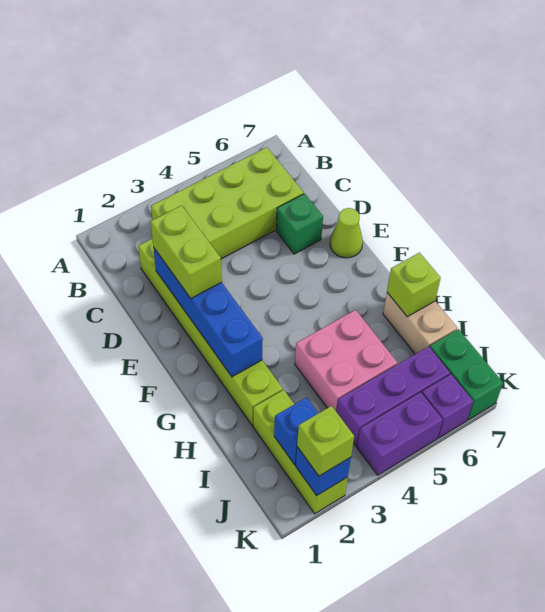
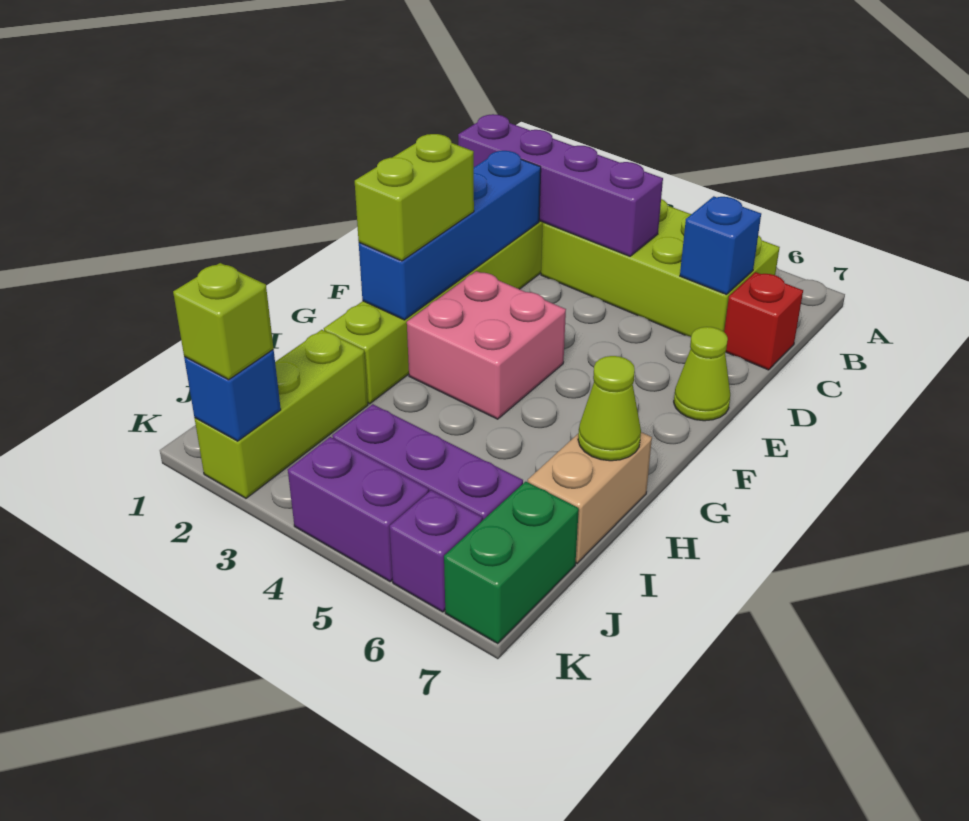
none -> purple brick C1:C4 level 2
none -> red brick C7 level 1
lime brick D2:E2 level 3 -> lime brick F2:G2 level 3
green brick D6 level 1 -> none
pink brick H4:I5 level 1 -> pink brick F3:G4 level 1
lime brick H7 level 2 -> lime cone H7 level 2
blue brick J2 level 2 -> blue brick C6 level 2

